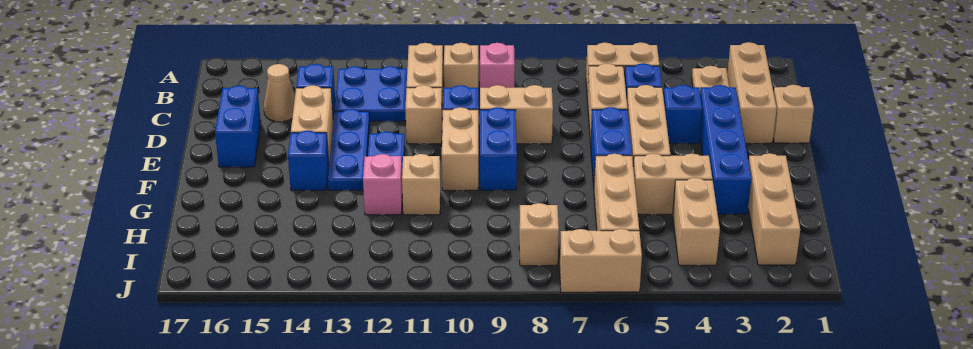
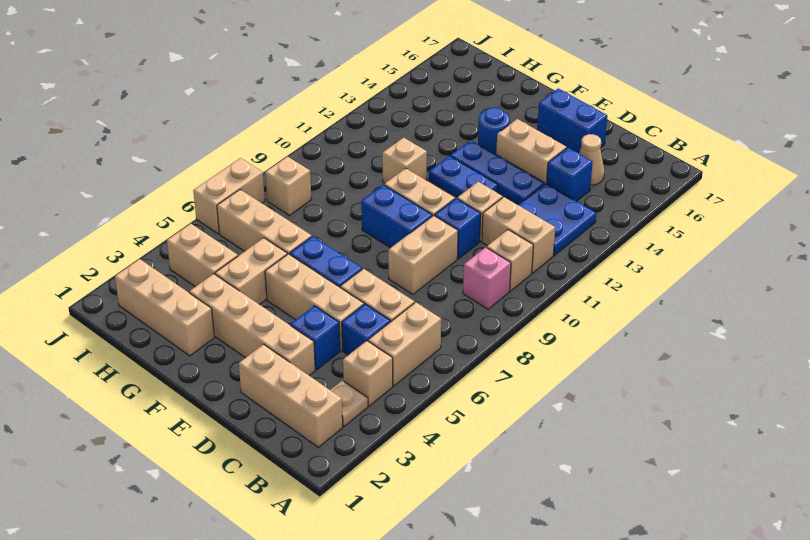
tan brick D1 level 1 -> tan brick B4 level 1
blue brick D3:G3 level 1 -> tan brick D3:G3 level 1
blue brick F14 level 1 -> blue round brick F14 level 1
pink brick G12 level 1 -> none

